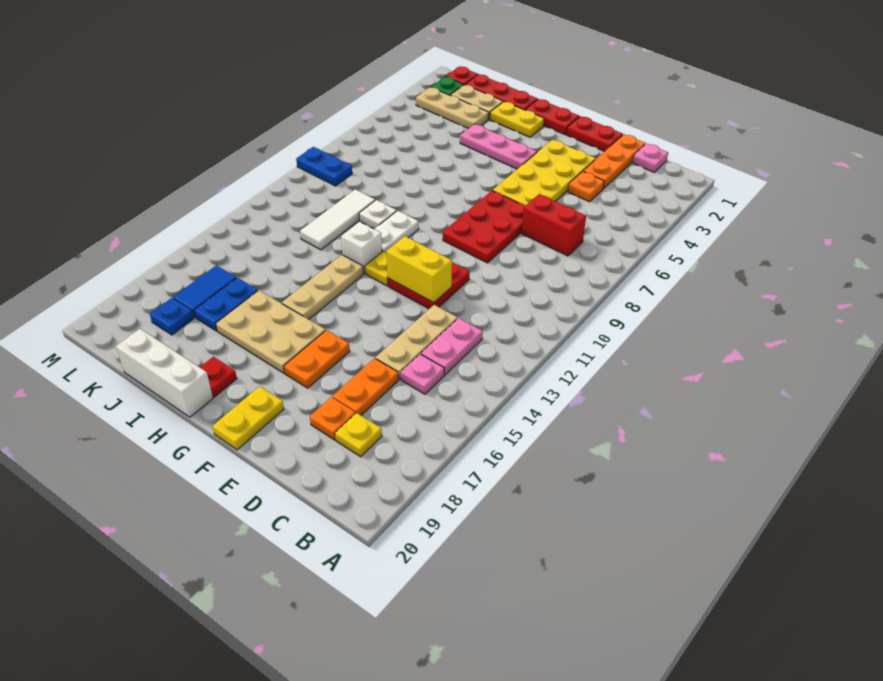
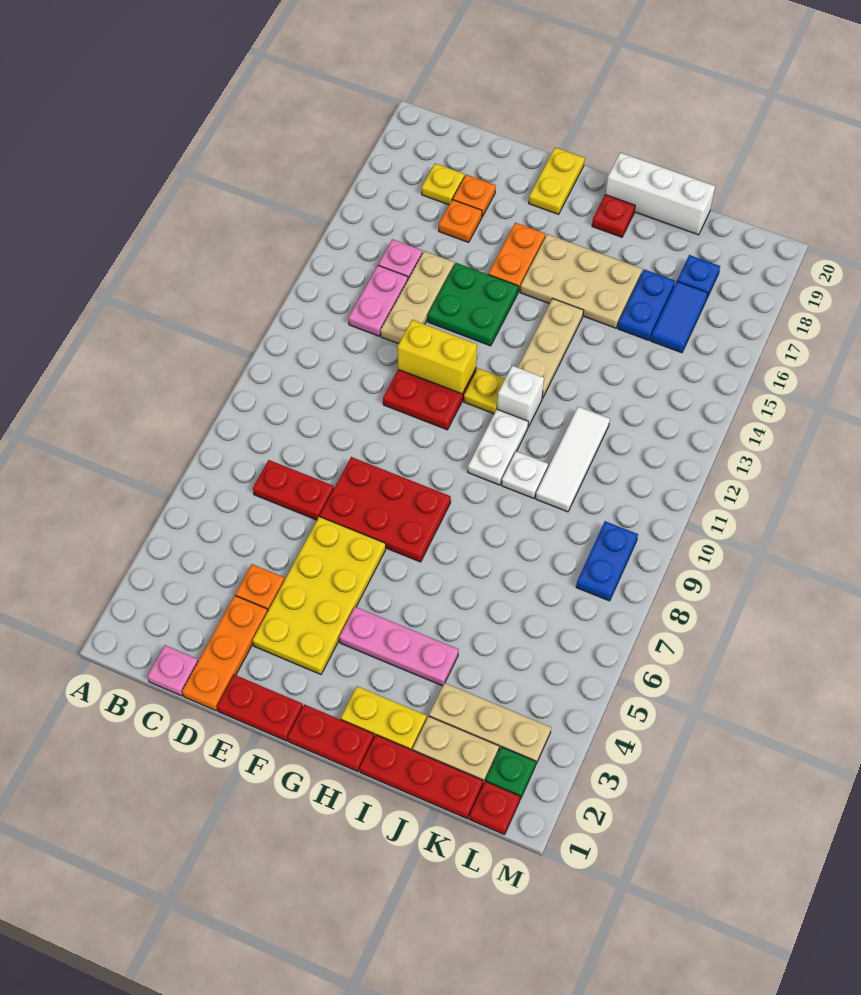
red brick C7:D7 level 1 -> red plate C7:D7 level 1
orange plate D16:D17 level 1 -> orange plate D17 level 1
red plate E7:F9 level 1 -> red plate E7:G8 level 1
none -> green plate E14:F15 level 1
blue plate L9:M9 level 1 -> blue plate L8:L9 level 1

